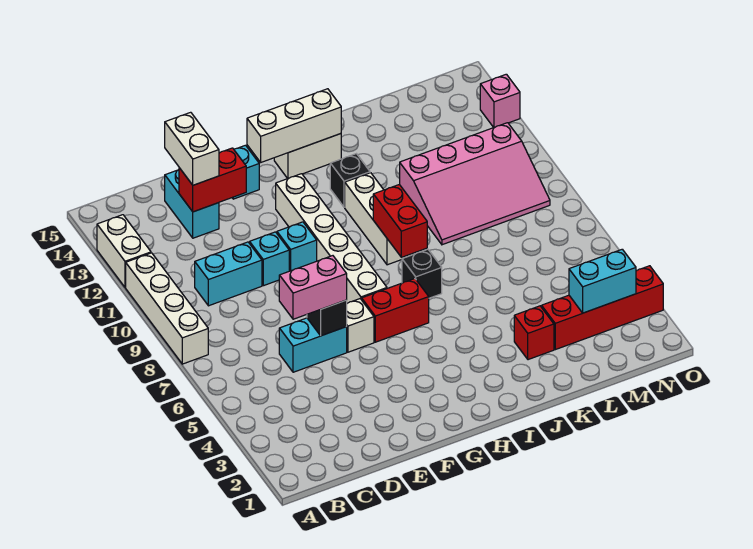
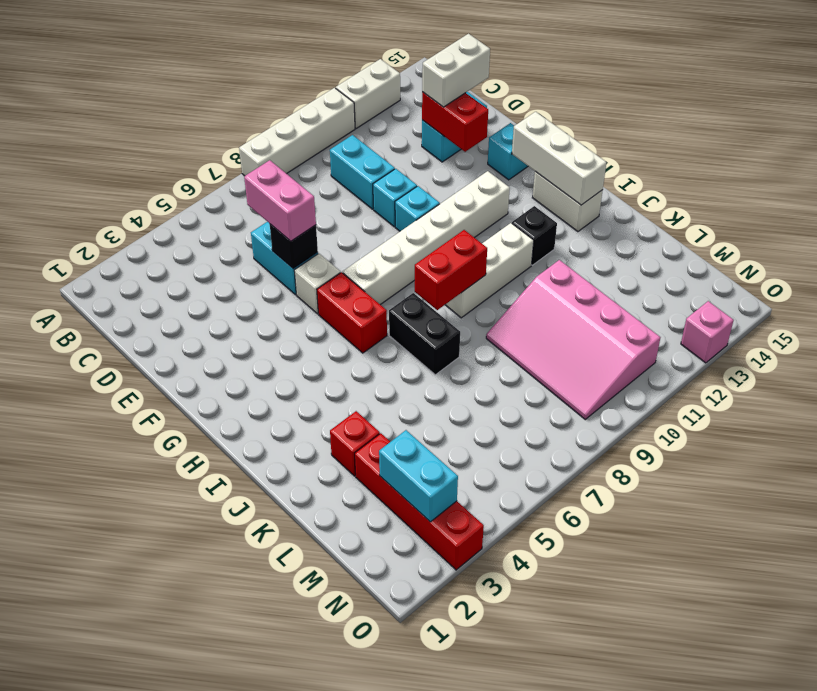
black brick I7 level 1 -> black brick I7:J7 level 1

